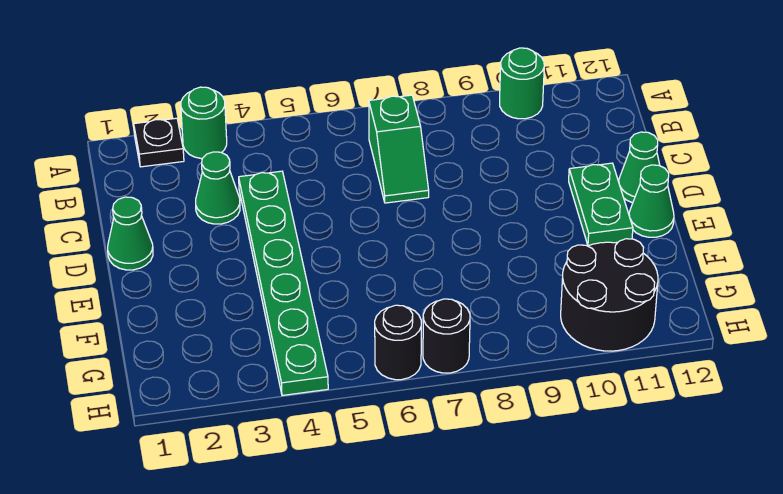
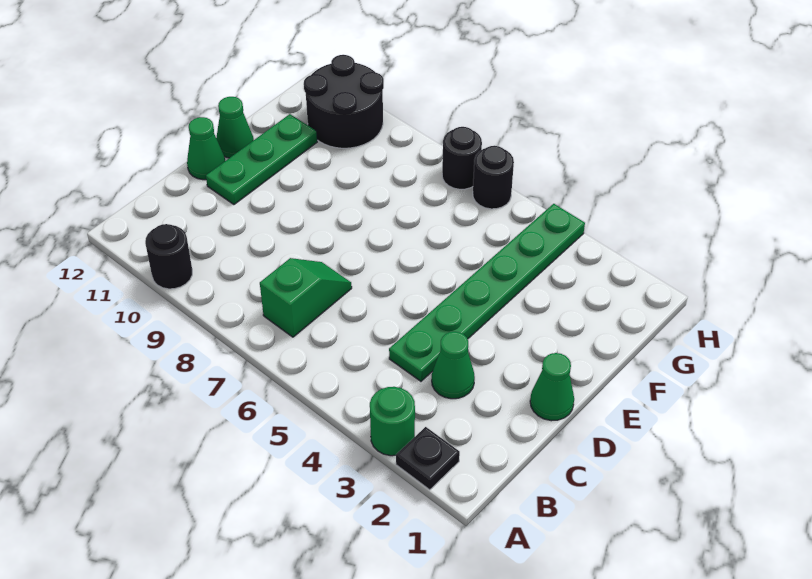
green round brick A10 level 1 -> black round brick A10 level 1
green plate D11:E11 level 1 -> green plate D11:F11 level 1

